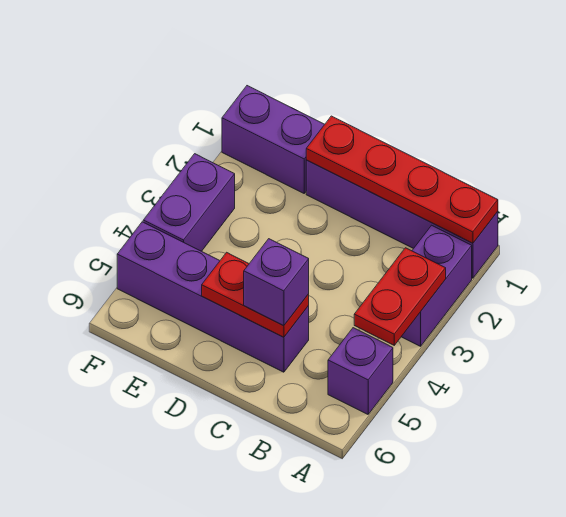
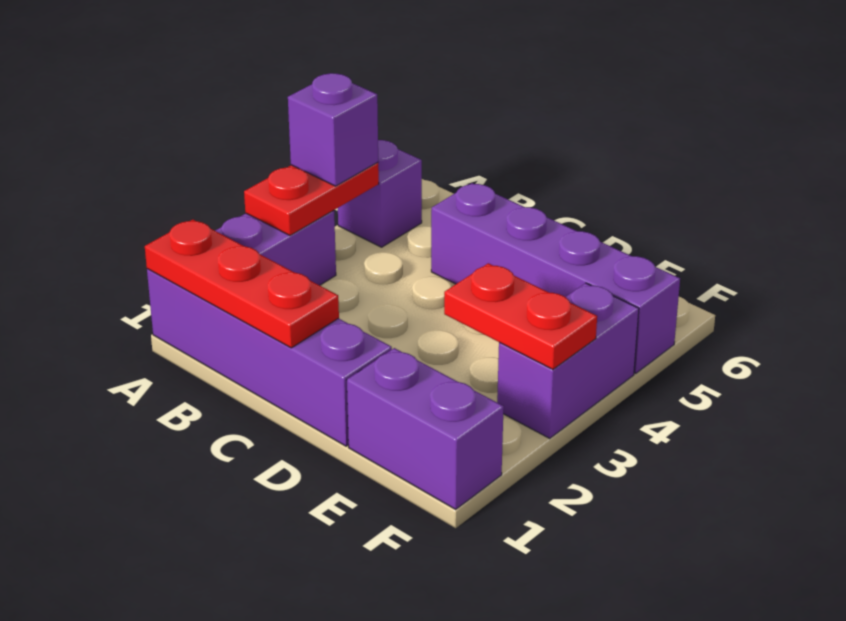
red plate A1:D1 level 2 -> red plate A1:C1 level 2
red plate C5:D5 level 2 -> red plate E3:F3 level 2
purple brick C5 level 3 -> purple brick A4 level 3

